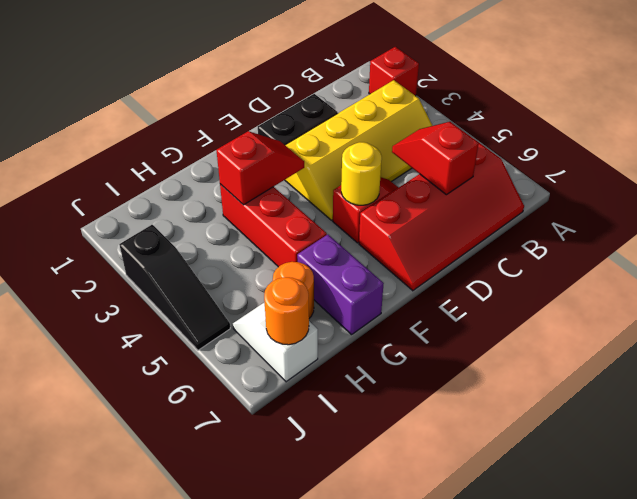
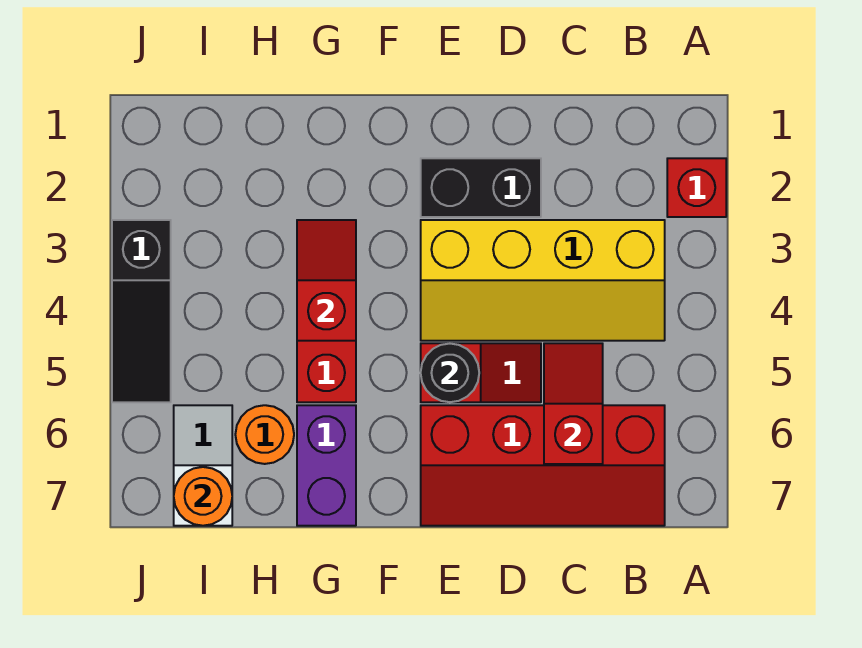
yellow round brick E5 level 2 -> black round brick E5 level 2
red slope F3:G3 level 2 top G -> red slope G3:G4 level 2 top 4

